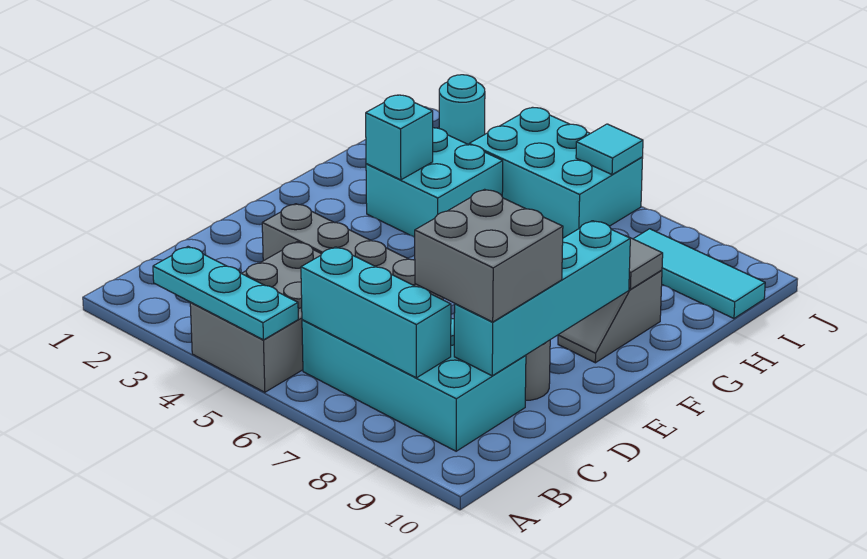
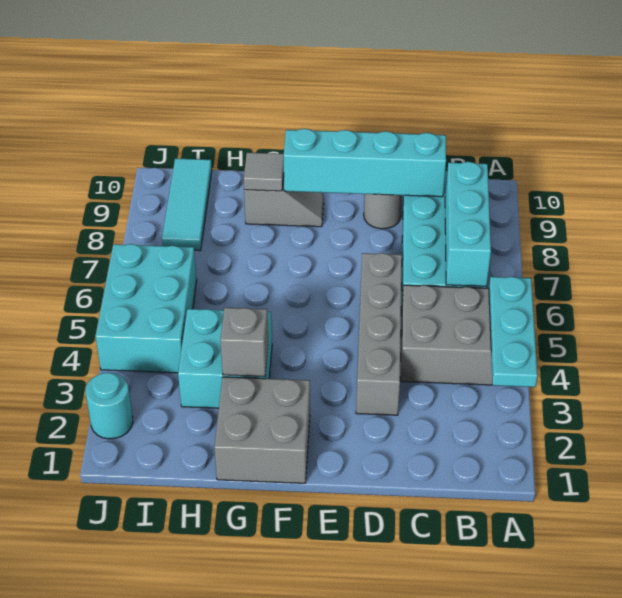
grey brick C8:D9 level 3 -> grey brick F1:G2 level 1
cyan brick G3 level 2 -> grey brick G3 level 2
cyan tile J6 level 2 -> none

